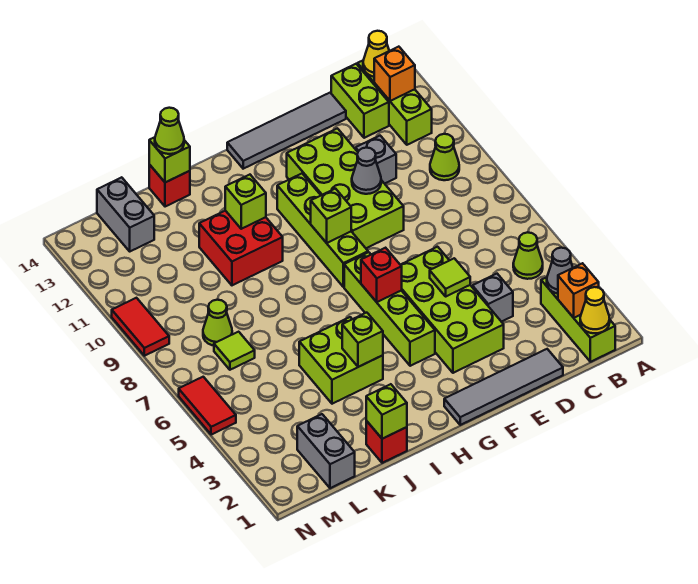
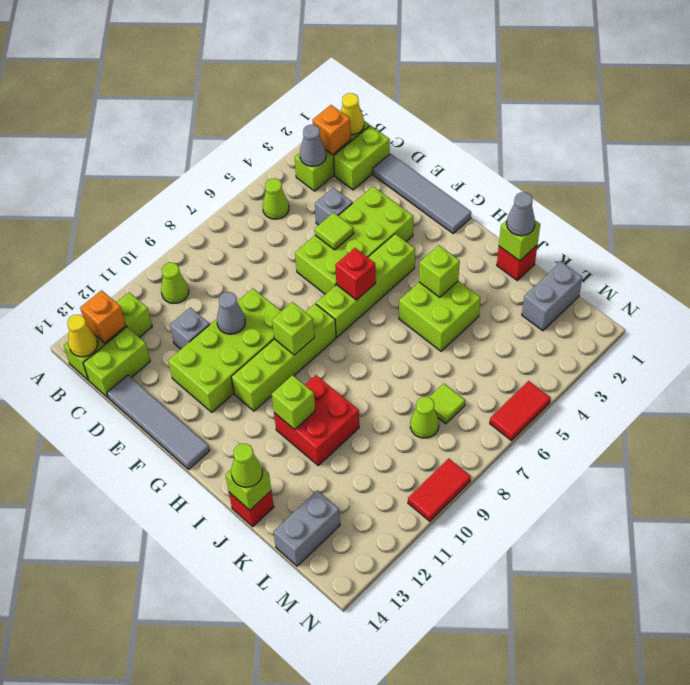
none -> lime brick C1:C2 level 1
none -> grey cone J1 level 3

